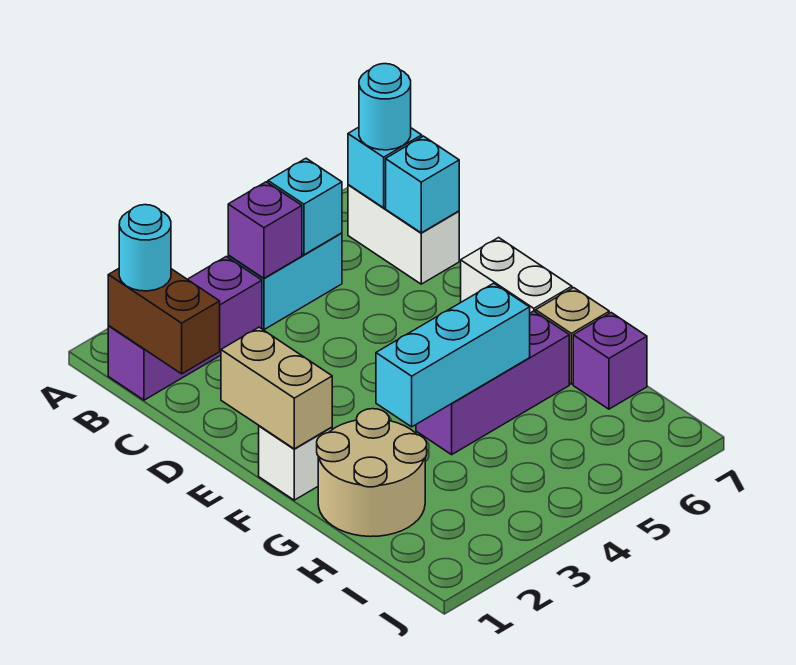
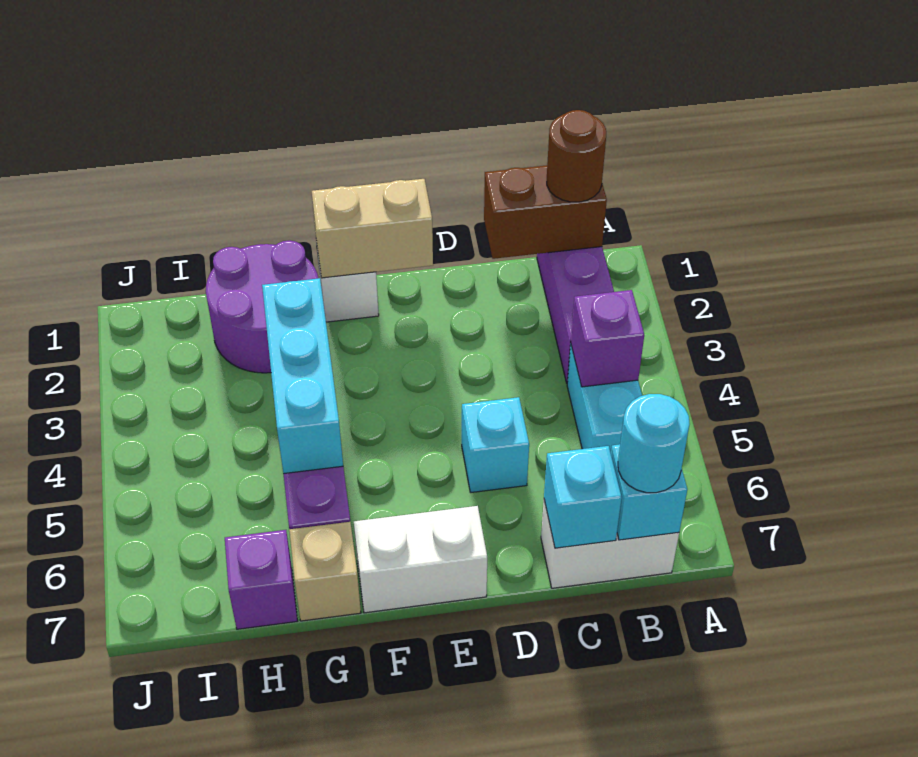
cyan round brick B1 level 3 -> brown round brick B1 level 3
cyan brick B5 level 2 -> cyan brick D5 level 1
tan round brick G1:H2 level 1 -> purple round brick G1:H2 level 1

